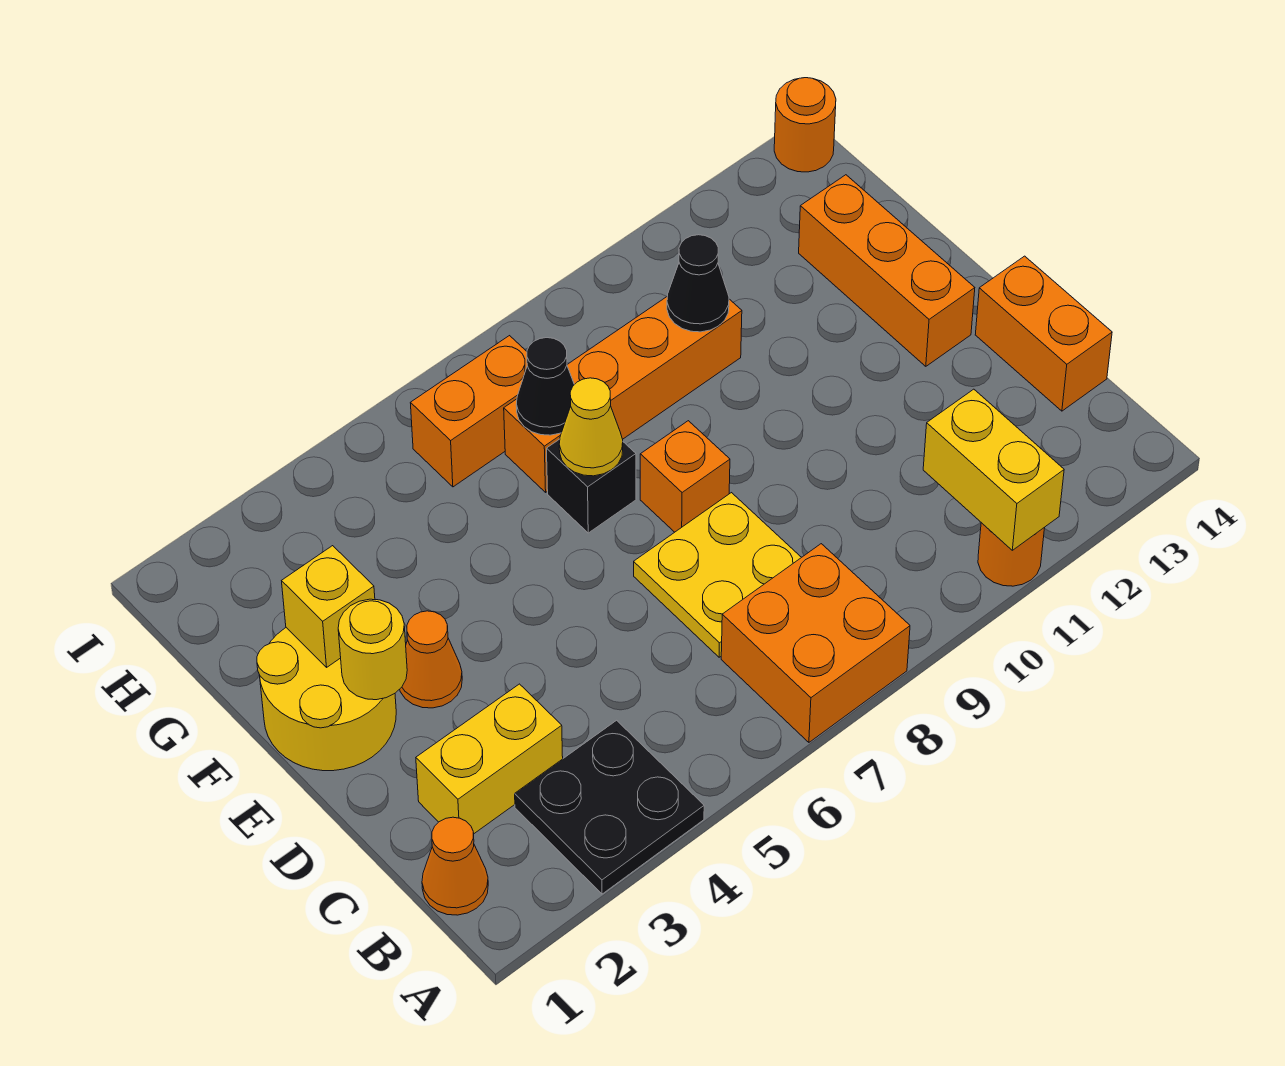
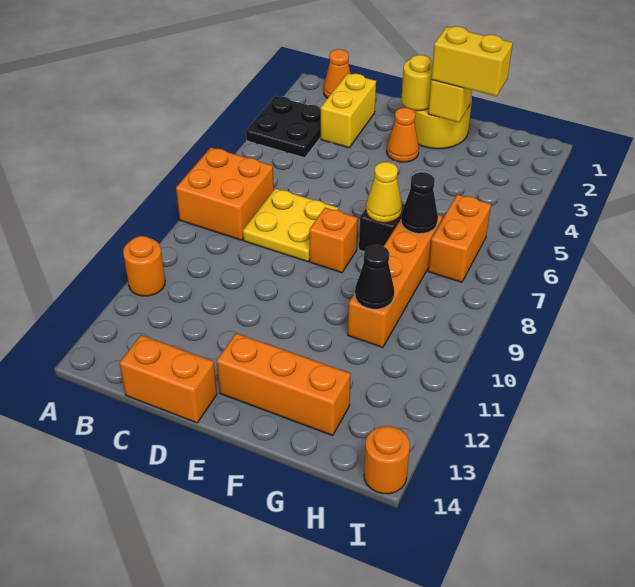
yellow brick A11:B11 level 2 -> yellow brick F2:G2 level 3

